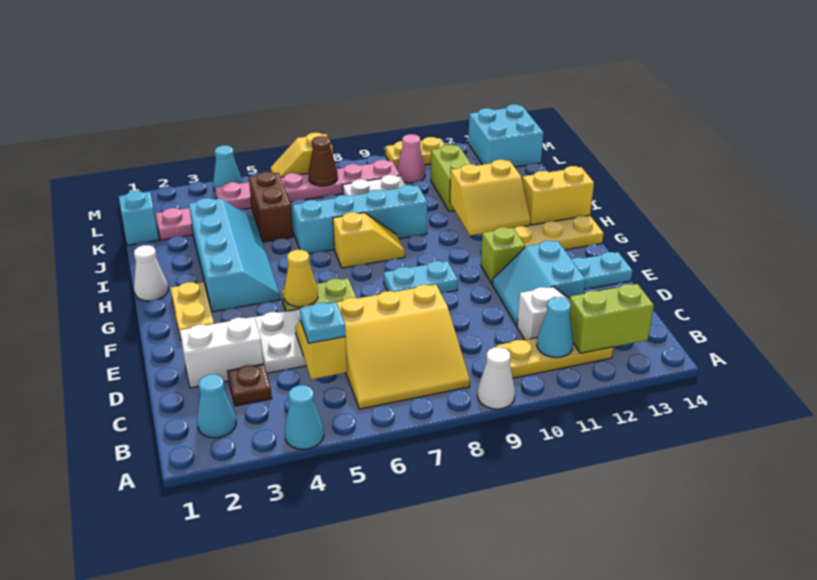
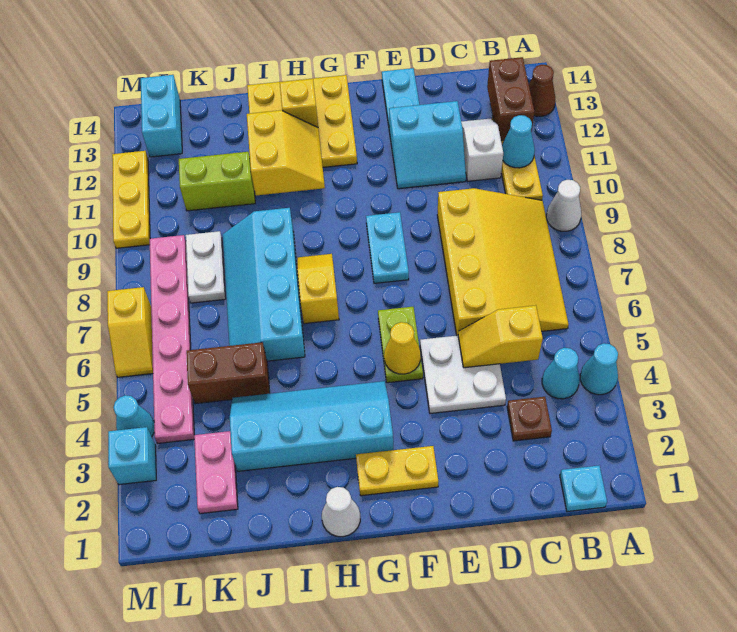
cyan cone B2 level 1 -> cyan cone B4 level 1
yellow slope B6:D8 level 1 top D -> yellow slope B6:D9 level 1 top D
lime brick B12:B13 level 2 -> brown brick B12:B13 level 2
cyan plate C5 level 3 -> cyan plate B1 level 1
white brick D2:D3 level 1 -> none
lime brick F11 level 1 -> none
yellow brick H13:H14 level 2 -> yellow brick H13 level 2
cyan brick K1 level 1 -> cyan brick M3 level 1
brown cone L7 level 2 -> brown cone A13 level 1
pink cone L10 level 1 -> none
cyan brick L13:M14 level 1 -> cyan brick L13:L14 level 1
yellow plate M10:M11 level 1 -> yellow plate M10:M12 level 1

